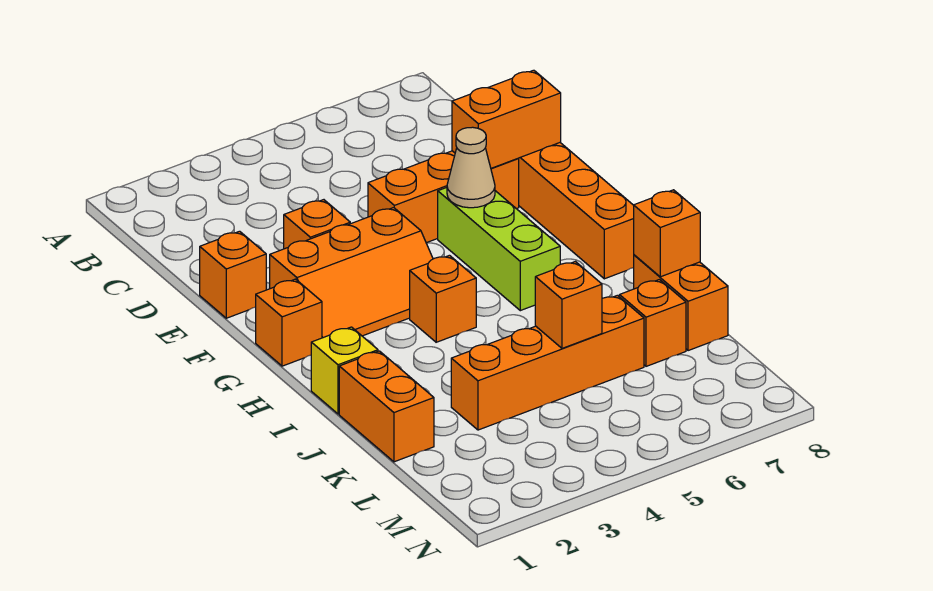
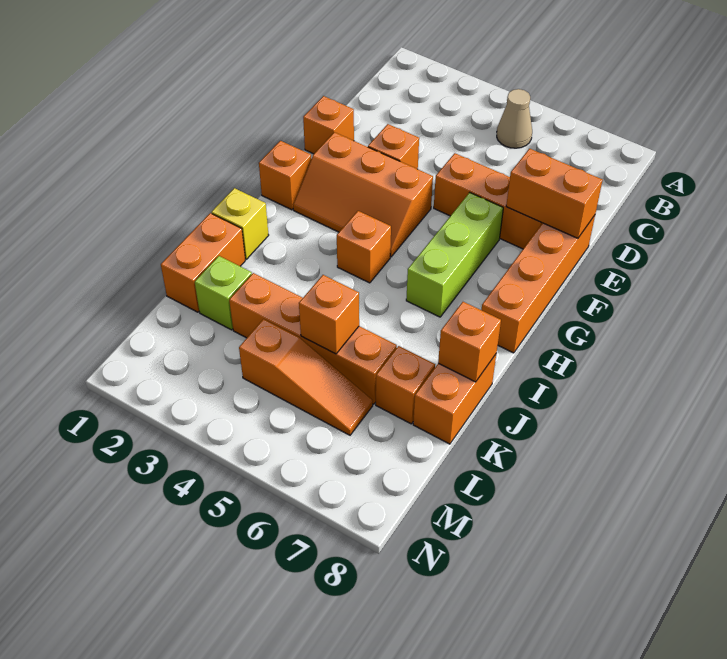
tan cone F6 level 2 -> tan cone B5 level 1
none -> lime brick K2 level 1
none -> orange slope L4:L6 level 1 top 4

